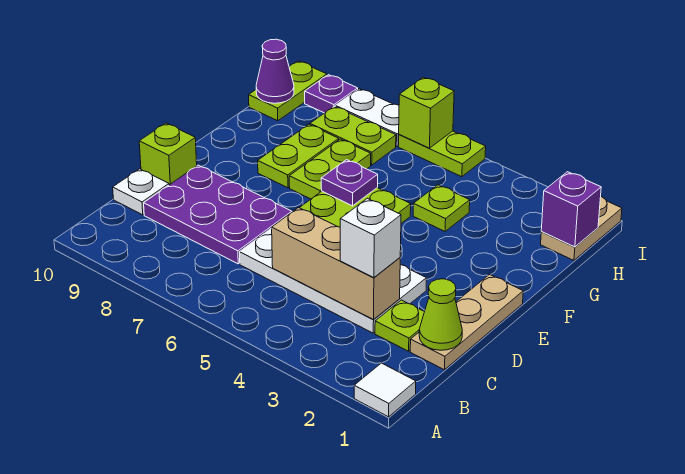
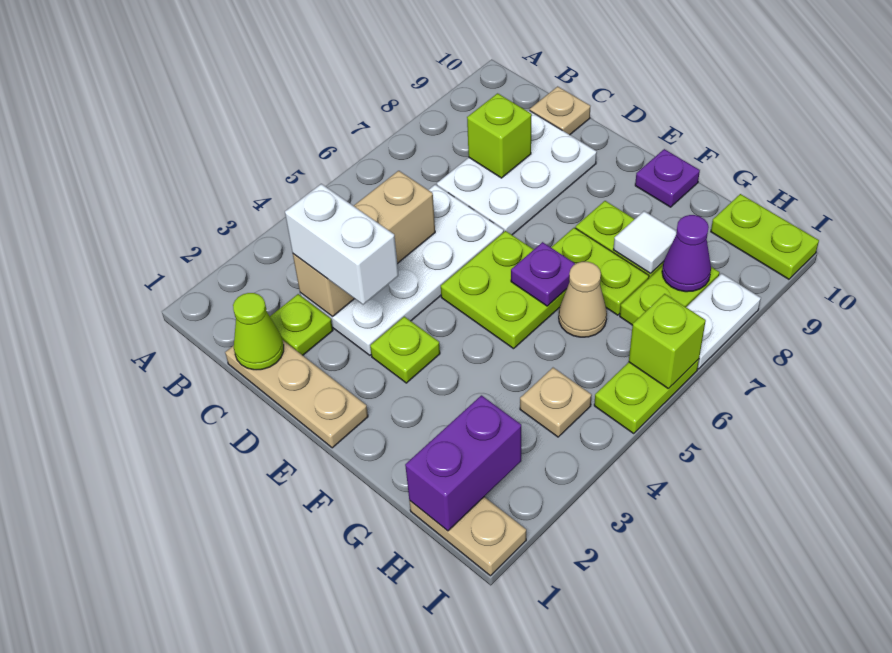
white tile A1 level 1 -> white tile G8 level 2
white brick C3 level 3 -> white brick C3:D3 level 3
purple plate C7:D9 level 1 -> white plate C7:D9 level 1
white plate C10 level 1 -> tan plate C10 level 1
lime brick D10 level 1 -> lime brick C8 level 2
lime plate G4 level 1 -> lime plate E3 level 1
none -> tan cone G6 level 1
purple brick H1 level 2 -> purple brick H1:H2 level 2
none -> tan plate H4 level 1
purple cone H10 level 2 -> purple cone H8 level 2
purple plate I9 level 1 -> purple plate F10 level 1

